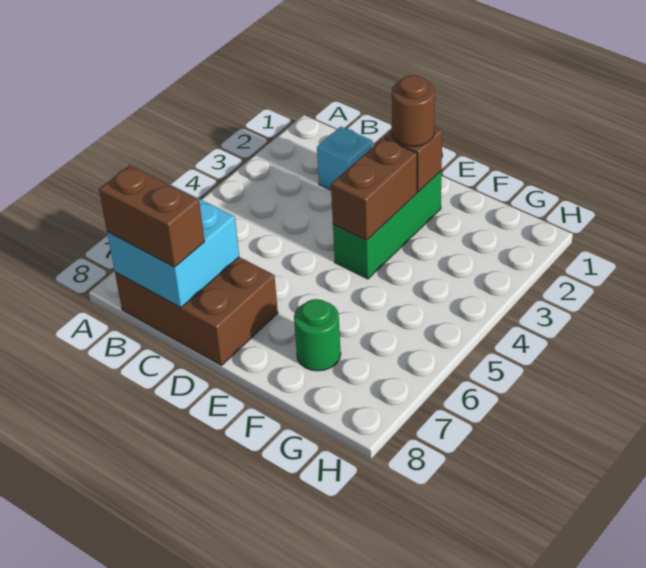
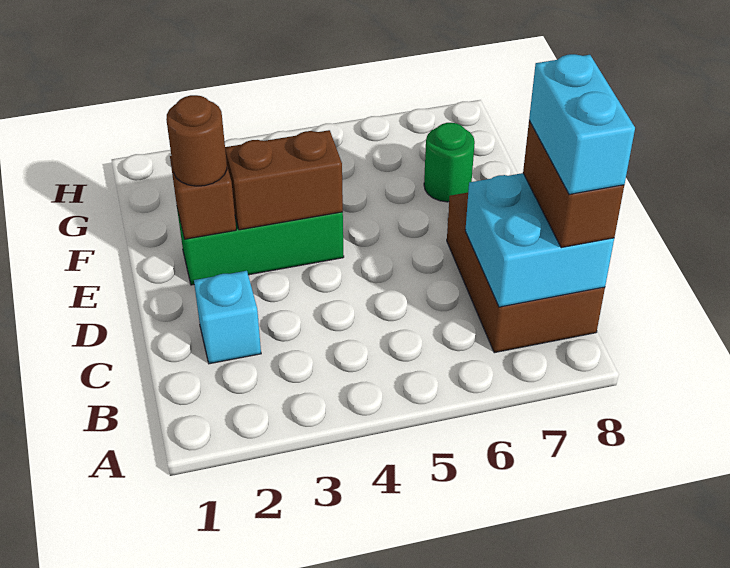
none -> cyan brick B8:C8 level 4

